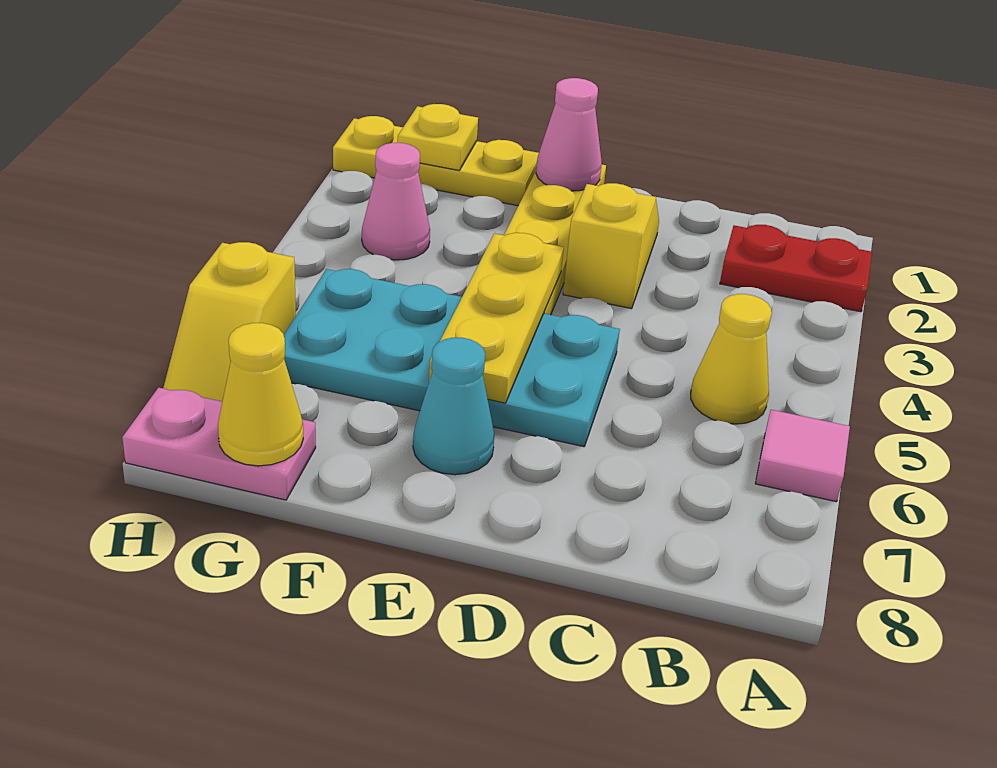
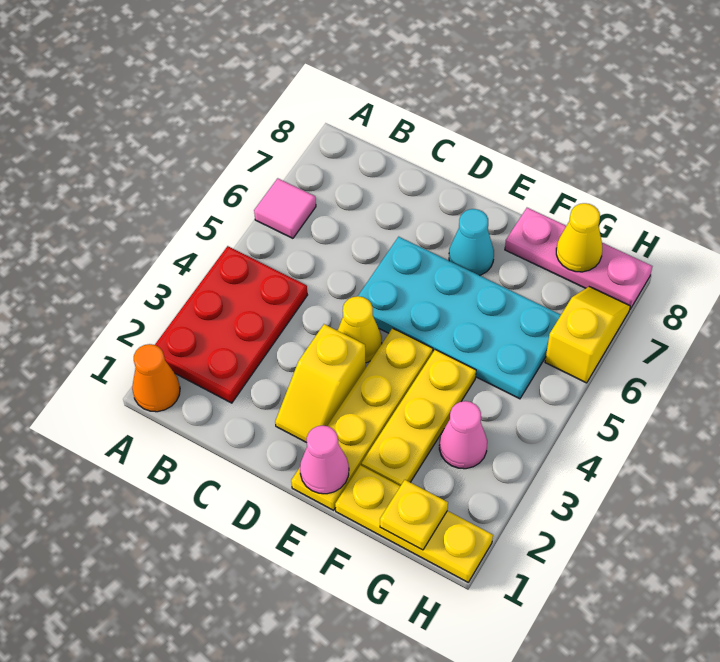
none -> orange cone A1 level 1
red plate A2:B2 level 1 -> red plate A2:B4 level 1
yellow cone B5 level 1 -> yellow cone D4 level 1
yellow plate E4:E6 level 2 -> yellow plate F2:F4 level 1
pink plate G8:H8 level 1 -> pink plate F8:H8 level 1

